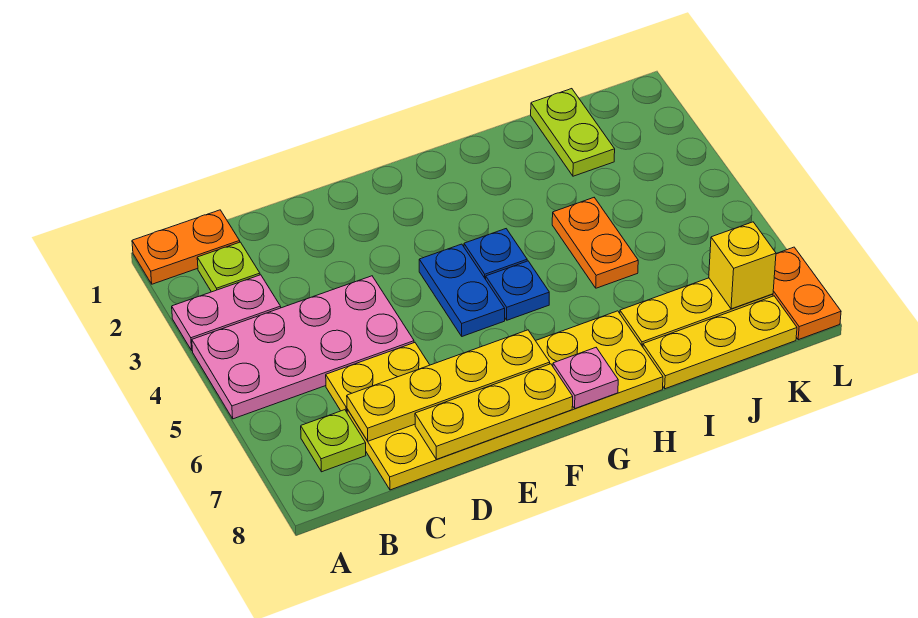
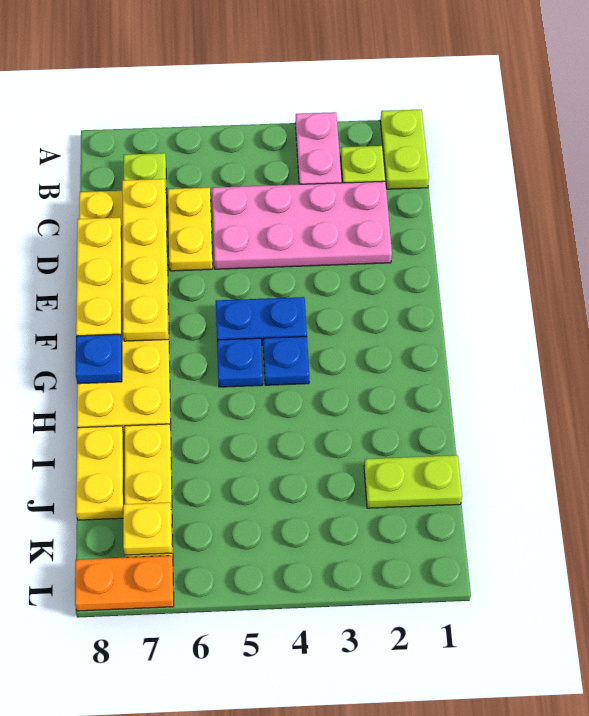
orange plate A1:B1 level 1 -> lime plate A1:B1 level 1
pink plate A4:D5 level 1 -> pink plate C2:D5 level 1
pink plate G8 level 2 -> blue plate G8 level 2
orange plate I4:I5 level 1 -> none
yellow plate I8:K8 level 1 -> yellow plate I8:J8 level 1
yellow brick K7 level 2 -> yellow plate K7 level 2

